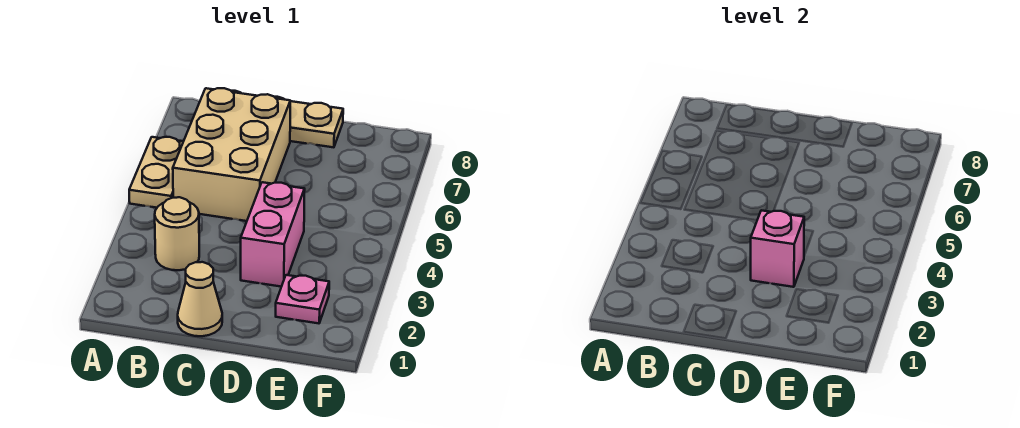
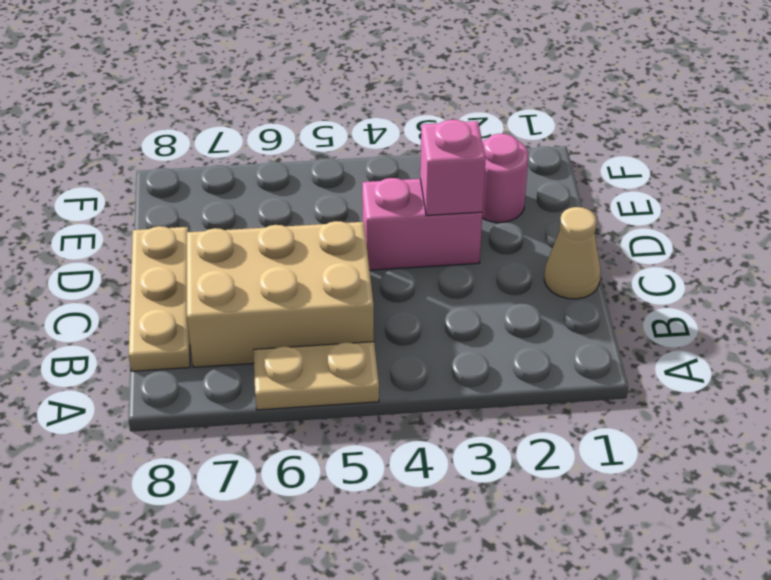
tan round brick B3 level 1 -> none
pink plate E2 level 1 -> pink round brick E2 level 1

